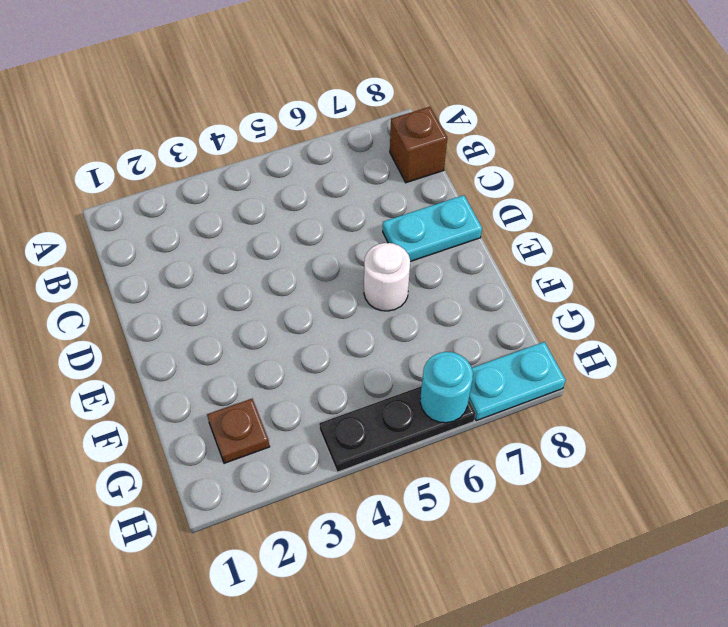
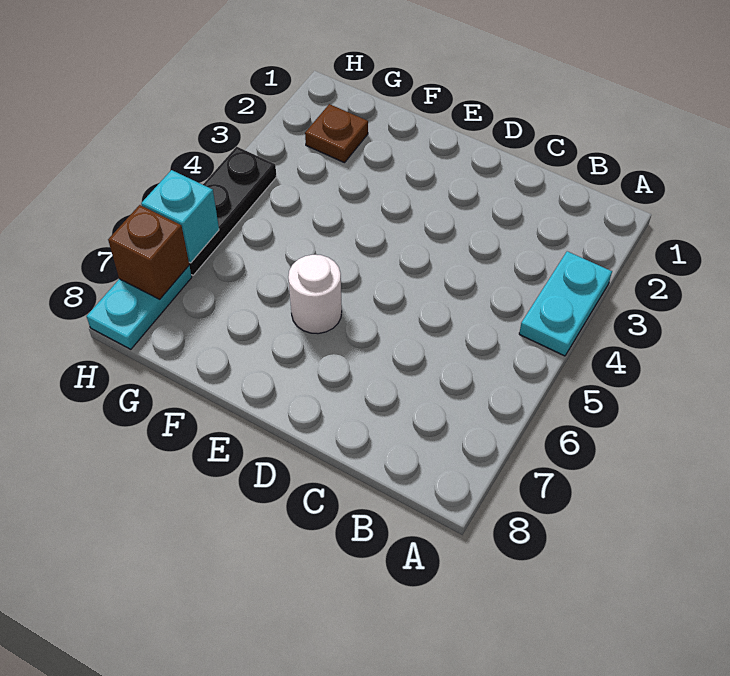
brown brick B8 level 1 -> brown brick H7 level 2
cyan plate D7:D8 level 1 -> cyan plate A3:A4 level 1
cyan round brick H6 level 2 -> cyan brick H6 level 2

